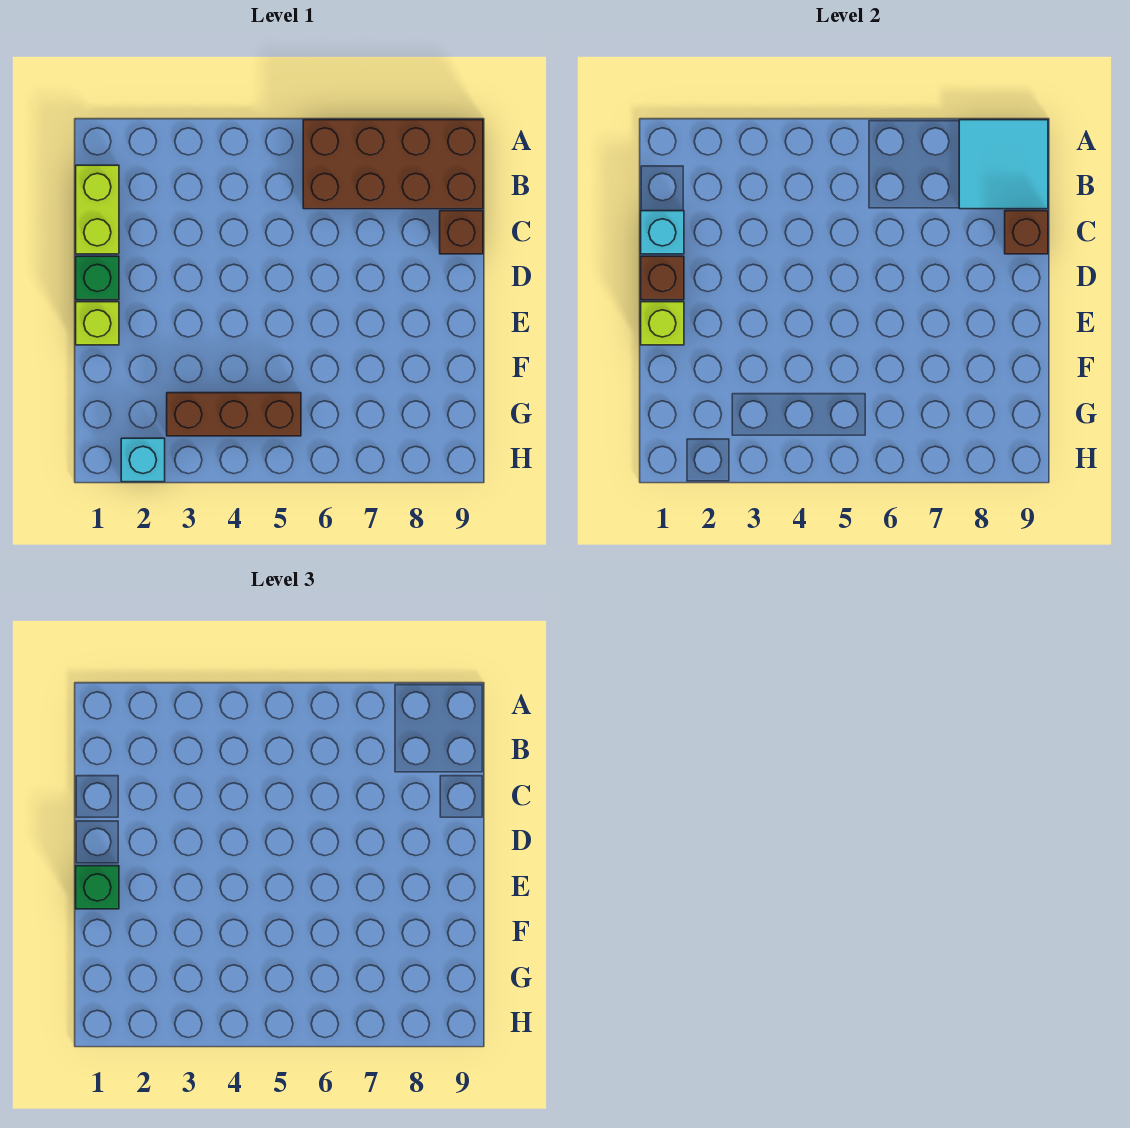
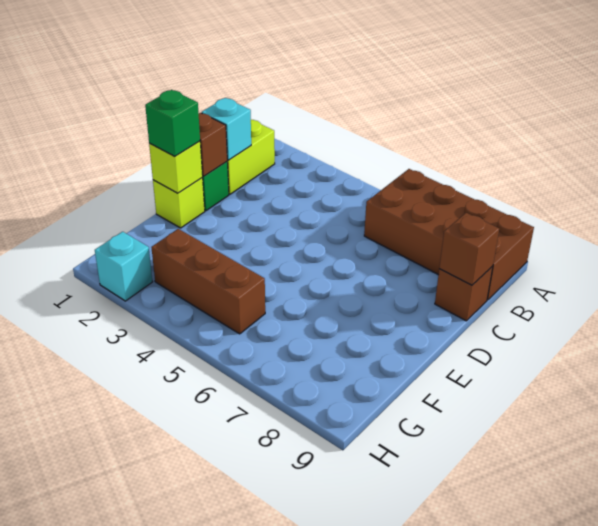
cyan tile A8:B9 level 2 -> none

